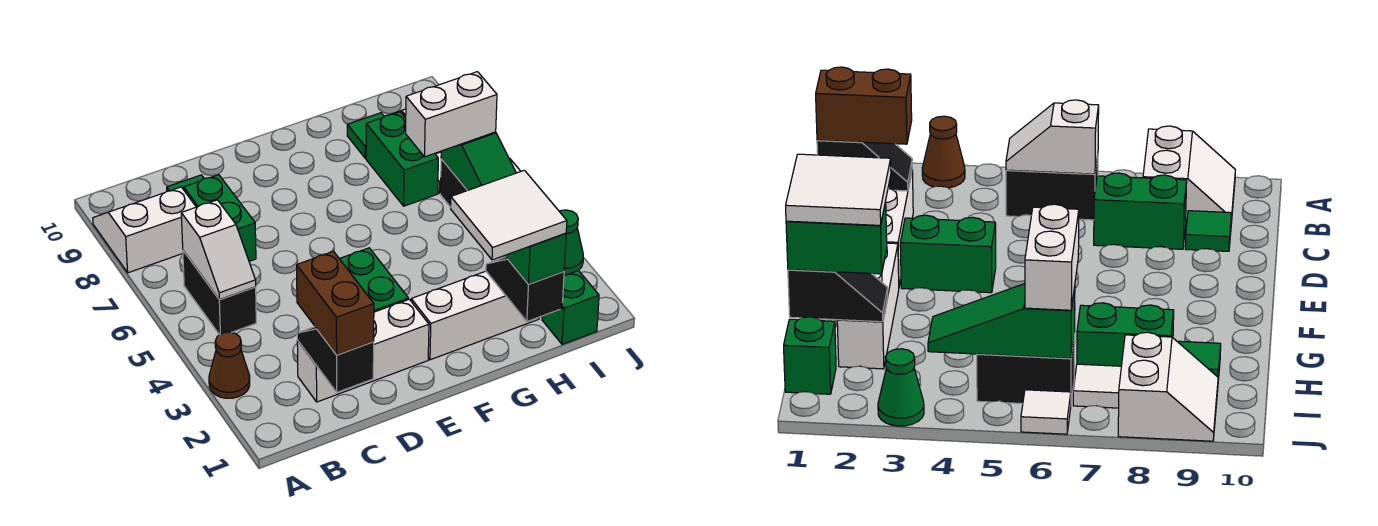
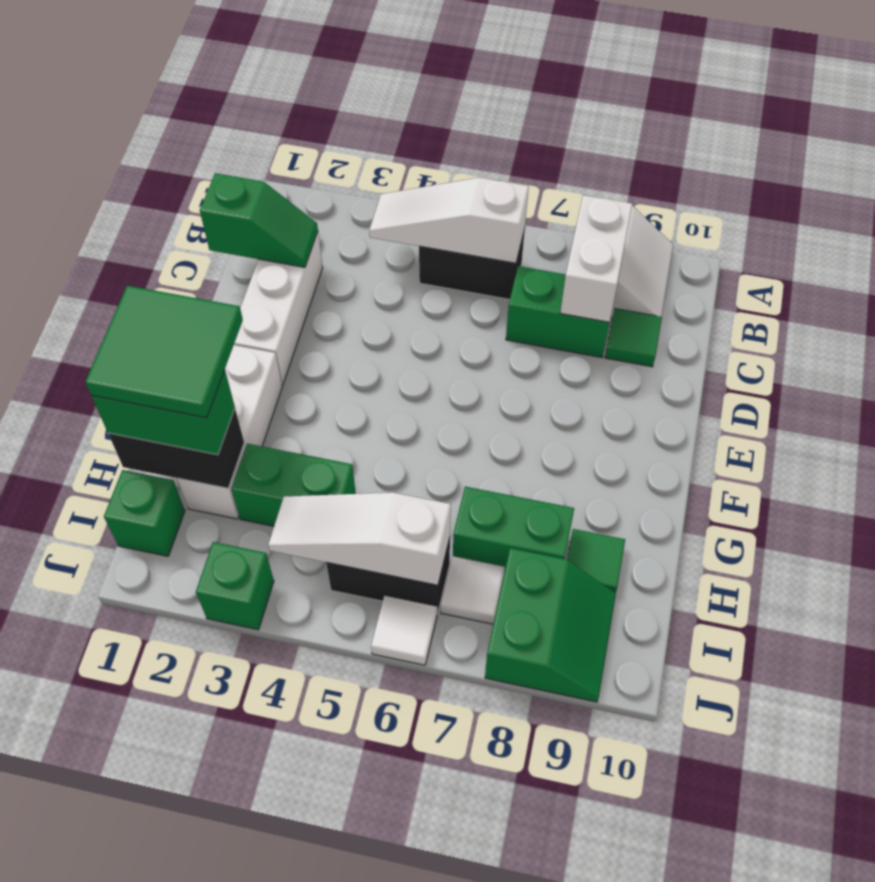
brown cone A3 level 1 -> none
white slope B5:B6 level 2 top 6 -> white slope B4:B6 level 2 top 6
black slope C1:C2 level 2 top 1 -> green slope C1:C2 level 2 top 1
brown brick C1:C2 level 3 -> none
green brick E3:E4 level 1 -> green brick H3:H4 level 1
white tile G1:H2 level 4 -> green tile G1:H2 level 4
black slope H1:H2 level 2 top 1 -> black brick H1:H2 level 2
white brick H6:I6 level 3 -> white brick B8:C8 level 2
green slope I4:I6 level 2 top 6 -> white slope I4:I6 level 2 top 6
white slope I8:J9 level 1 top 8 -> green slope I8:J9 level 1 top 8
green cone J3 level 1 -> green brick J3 level 1

